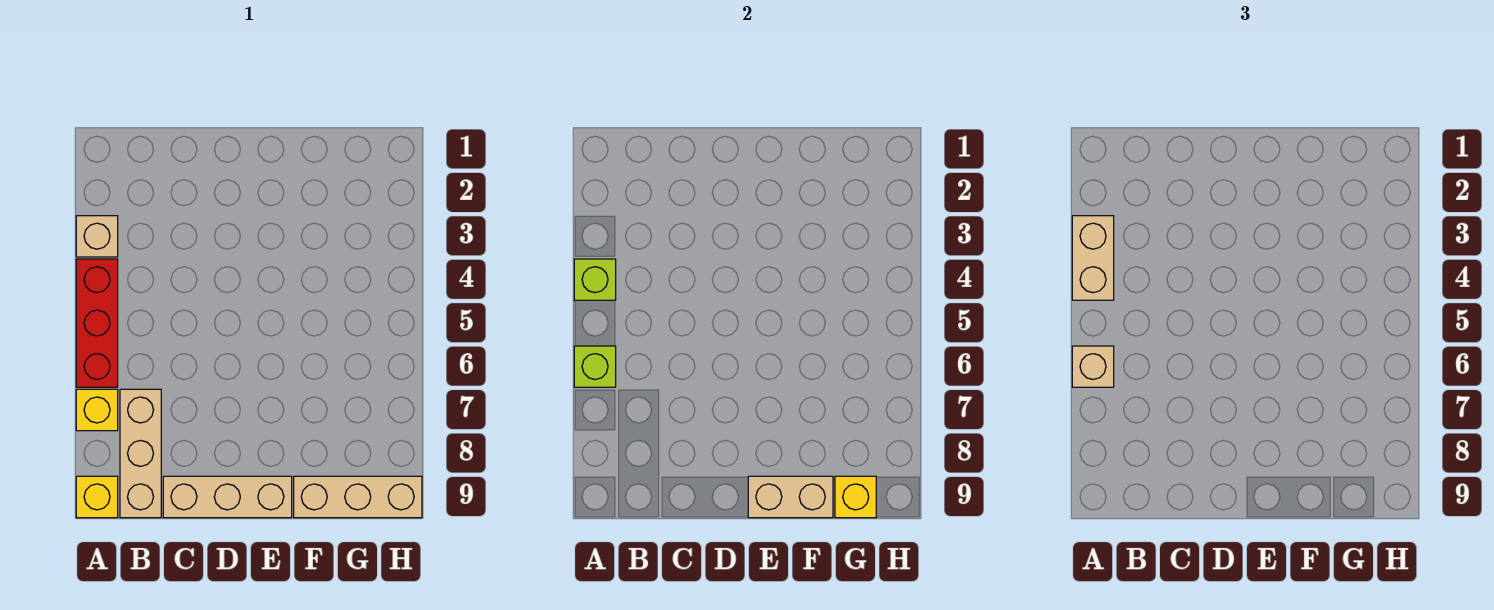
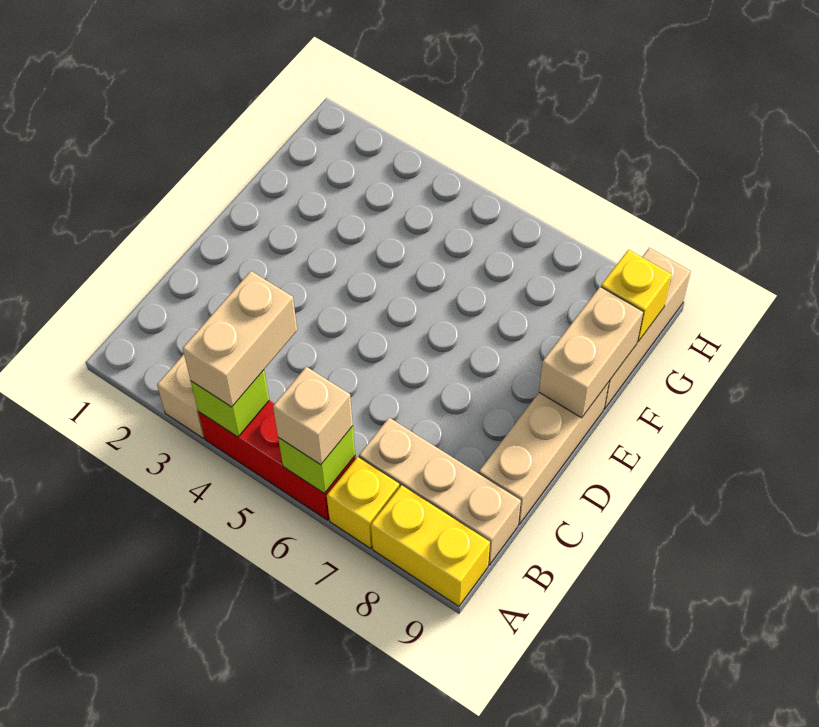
tan brick A3:A4 level 3 -> tan brick A4:B4 level 3
yellow brick A9 level 1 -> yellow brick A8:A9 level 1

